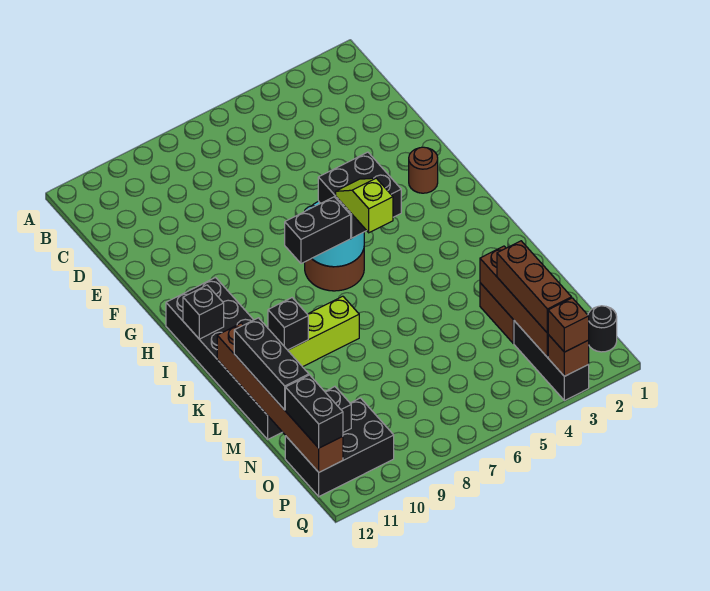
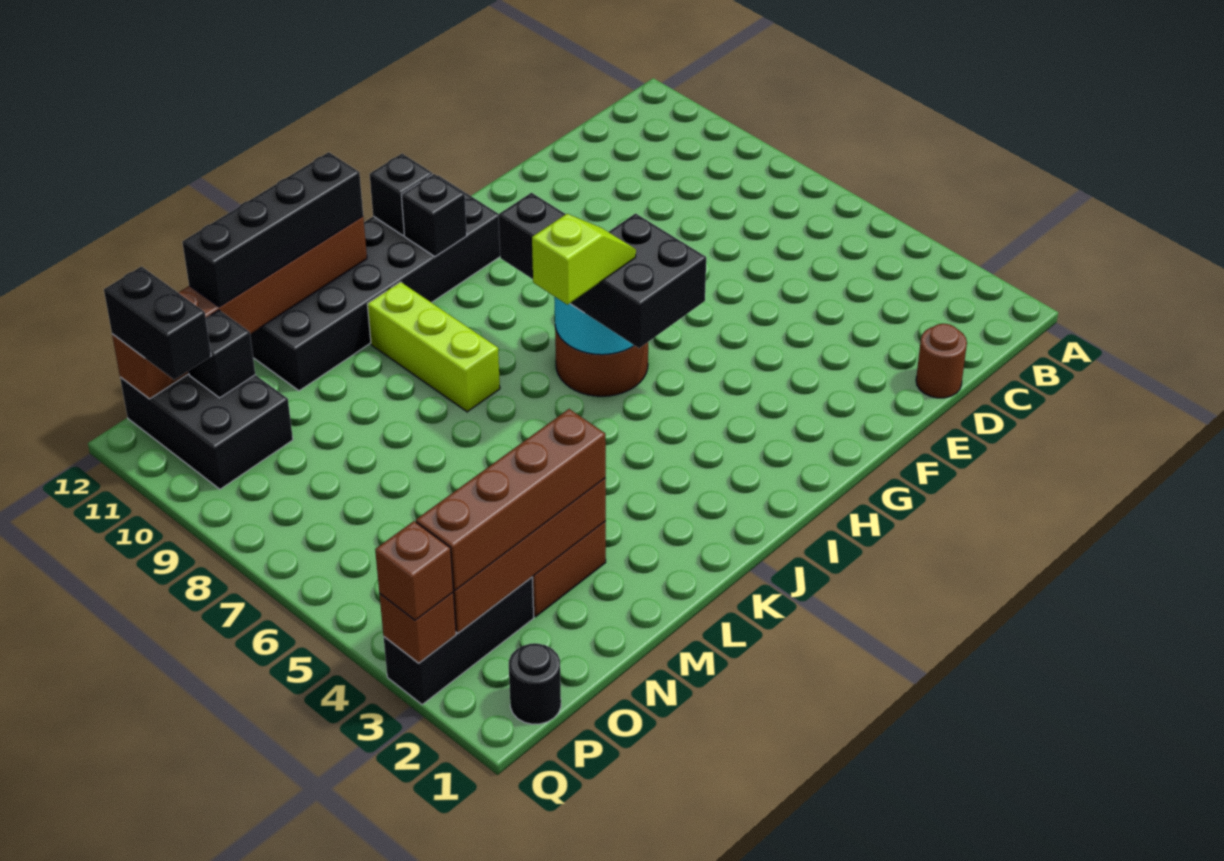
brown round brick G2 level 1 -> brown round brick D1 level 1
black brick K10 level 2 -> black brick I11 level 2
black brick L12:N12 level 3 -> black brick K12:N12 level 3
brown brick N3:P3 level 3 -> brown brick M3:P3 level 3
black brick O12:P12 level 3 -> black brick P11:P12 level 3

